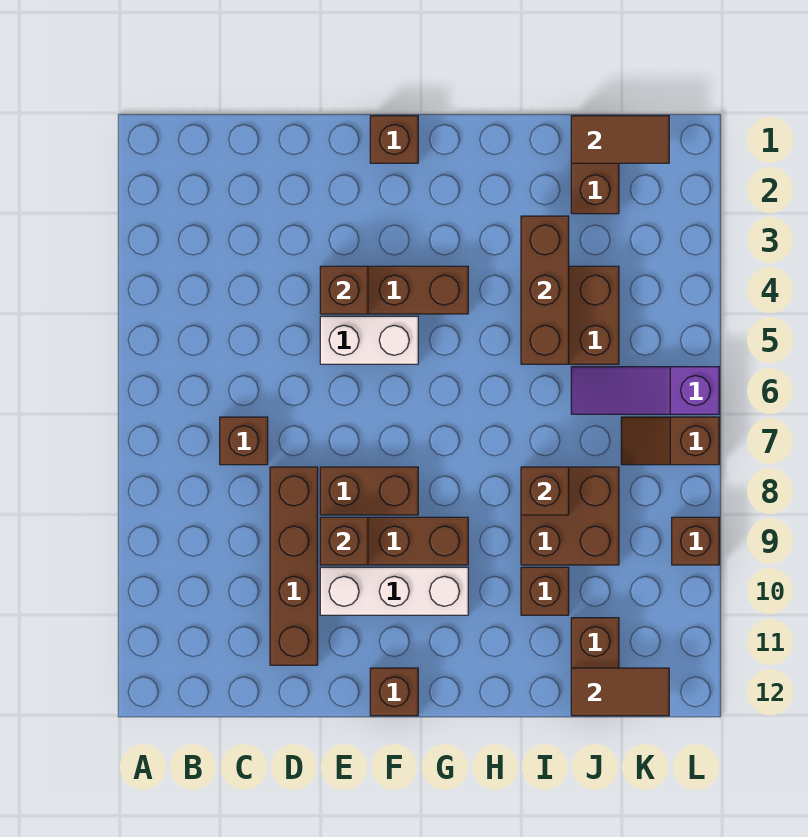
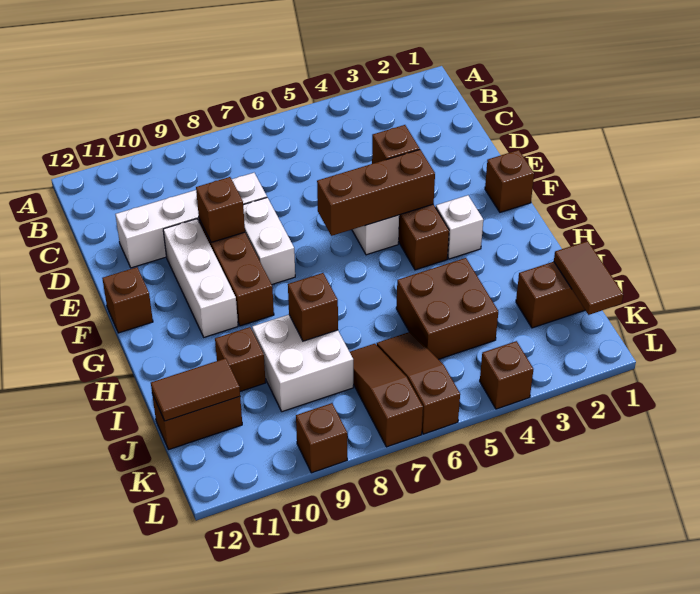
brown brick C7 level 1 -> brown brick L4 level 1
brown brick D8:D11 level 1 -> white brick D8:D11 level 1
brown brick E8:F8 level 1 -> white brick E8:F8 level 1
none -> white brick G3 level 1
brown brick I3:I5 level 2 -> brown brick F4:F6 level 2
brown brick I8:J9 level 1 -> white brick I8:J9 level 1
purple slope J6:L6 level 1 top L -> brown slope J6:L6 level 1 top L
brown tile J12:K12 level 2 -> brown tile J11:J12 level 2
brown slope K7:L7 level 1 top L -> brown slope J7:L7 level 1 top L

